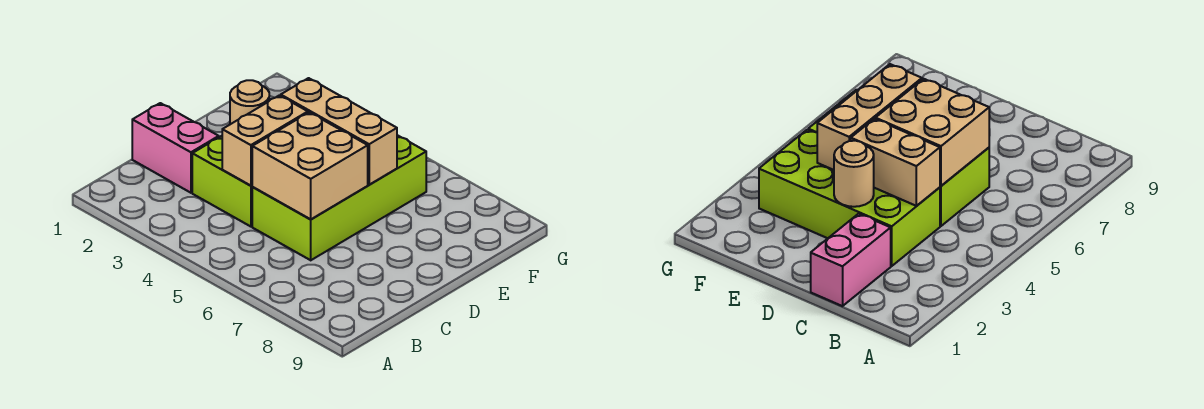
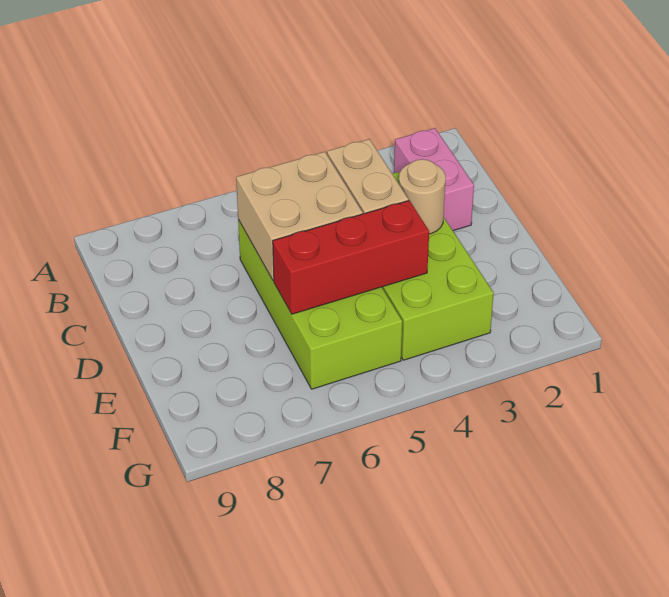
pink brick C1:C2 level 1 -> pink brick B2:C2 level 1
tan brick E4:E6 level 2 -> red brick E4:E6 level 2

